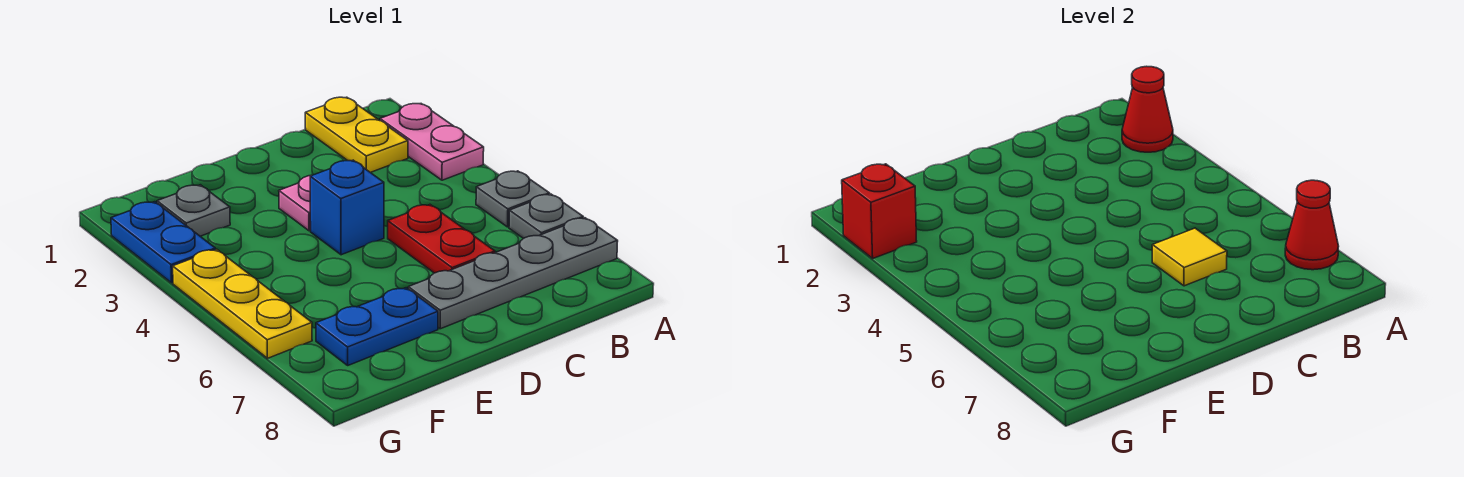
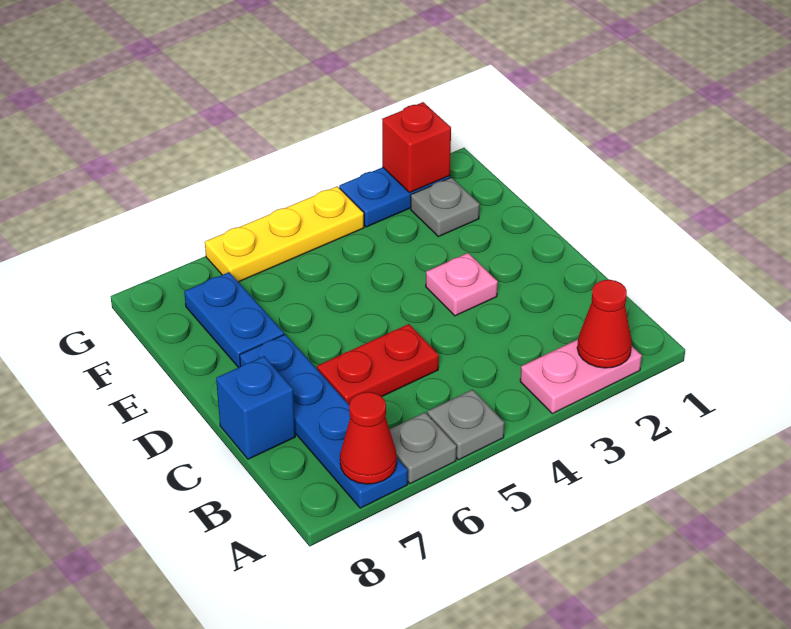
grey plate A7:D7 level 1 -> blue plate A7:D7 level 1
yellow plate B1:B2 level 1 -> none
yellow tile C6 level 2 -> none
blue brick D4 level 1 -> blue brick C8 level 1

